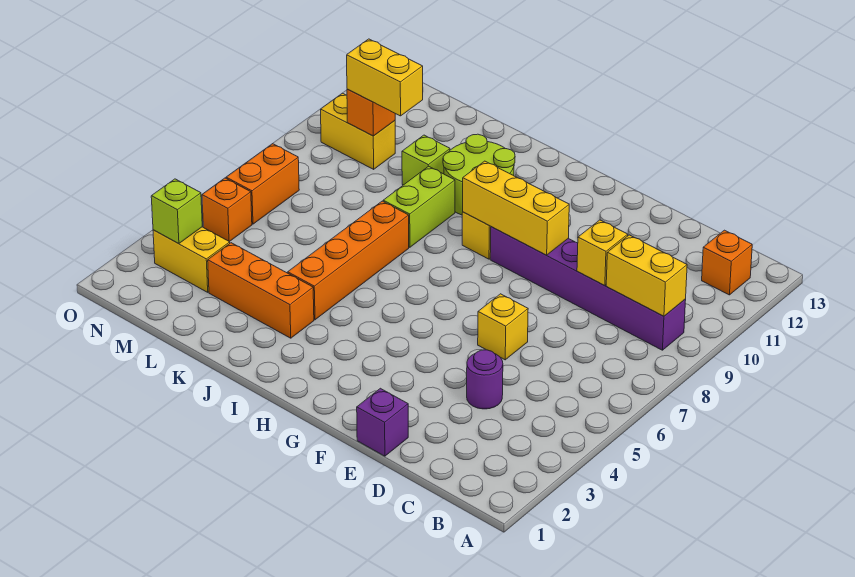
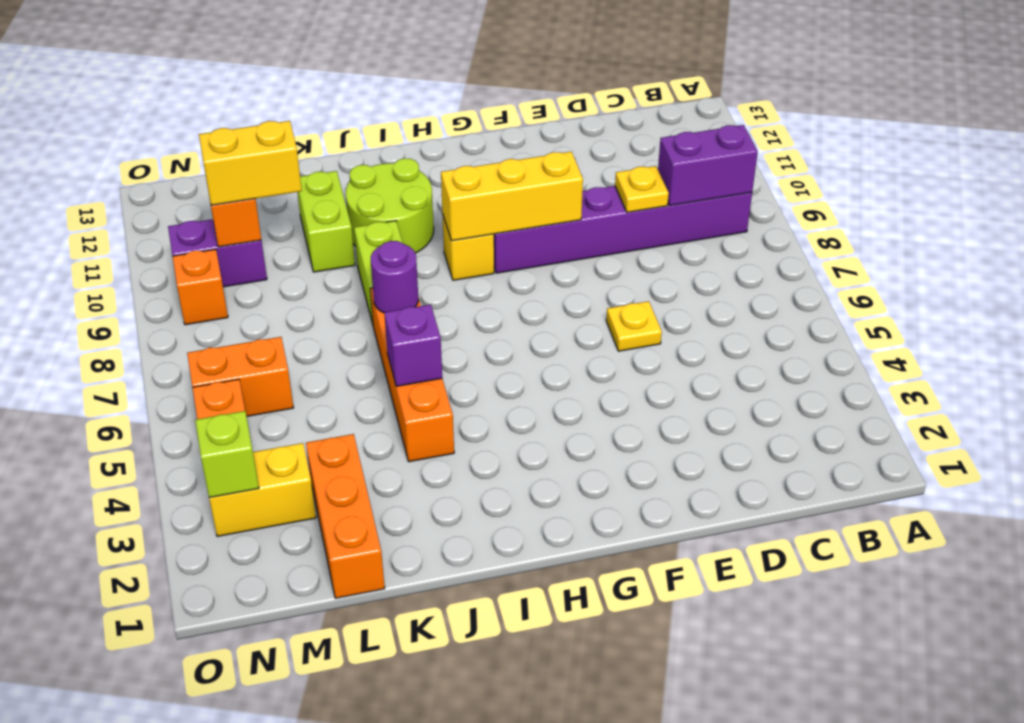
yellow brick B9:C9 level 2 -> purple brick B9:C9 level 2
orange brick B12 level 1 -> orange brick N9 level 1
purple round brick D4 level 1 -> purple round brick J7 level 2
yellow brick D9 level 2 -> yellow plate D9 level 2
purple brick E1 level 1 -> purple brick J5 level 2
yellow brick E6 level 1 -> yellow plate E6 level 1
orange brick J3:L3 level 1 -> orange brick L1:L3 level 1
lime brick K10 level 1 -> lime brick K10:K11 level 1
yellow brick M10:N10 level 1 -> purple brick M10:N10 level 1
orange brick N6:N7 level 1 -> orange brick M6:N6 level 1

